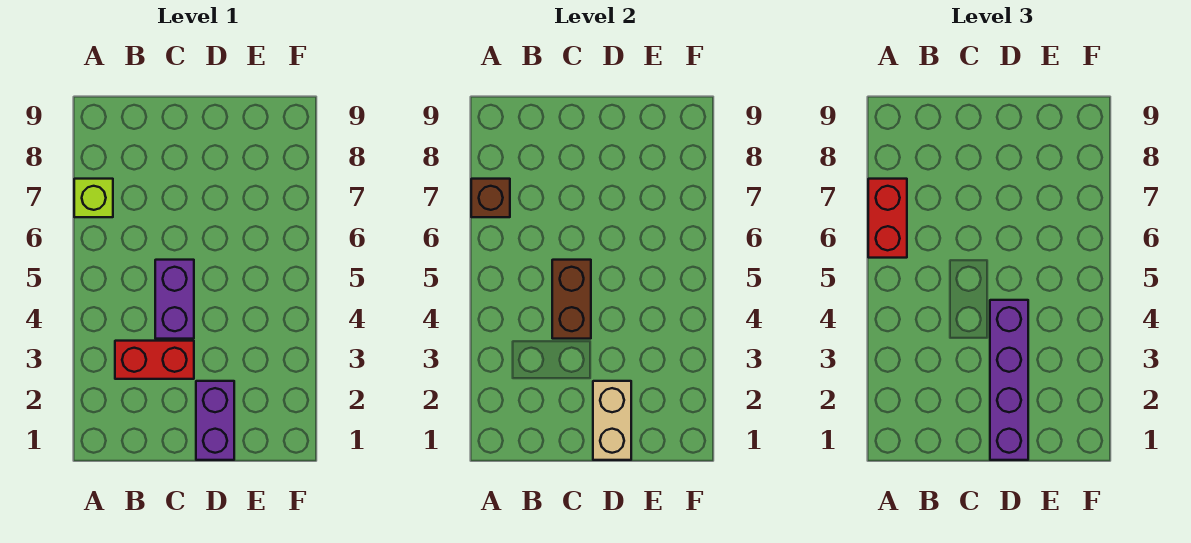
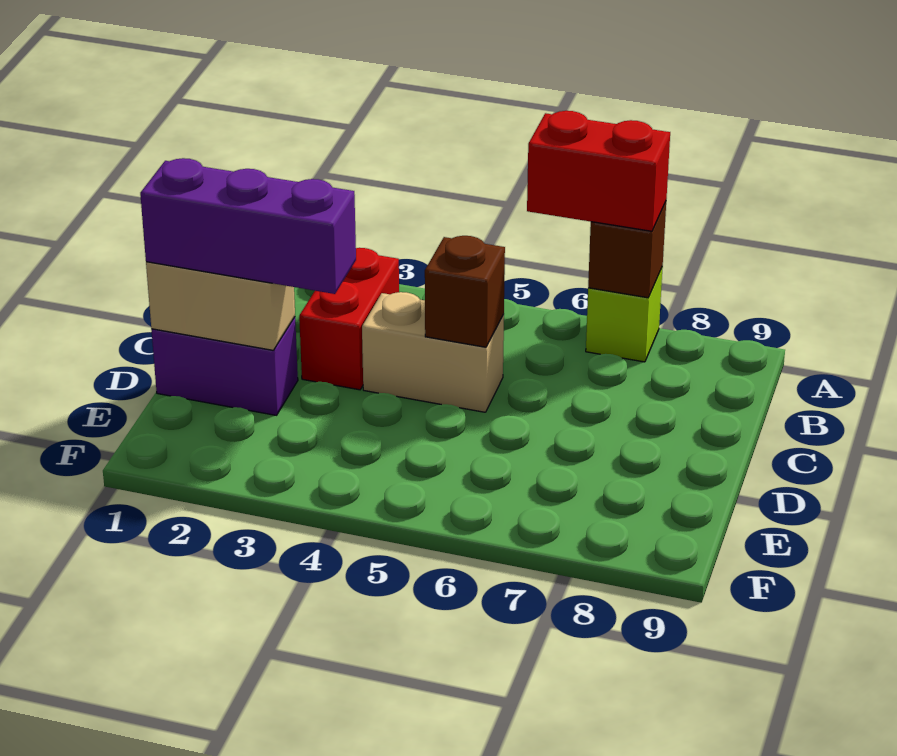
purple brick C4:C5 level 1 -> tan brick C4:C5 level 1
brown brick C4:C5 level 2 -> brown brick C5 level 2
purple brick D1:D4 level 3 -> purple brick D1:D3 level 3

